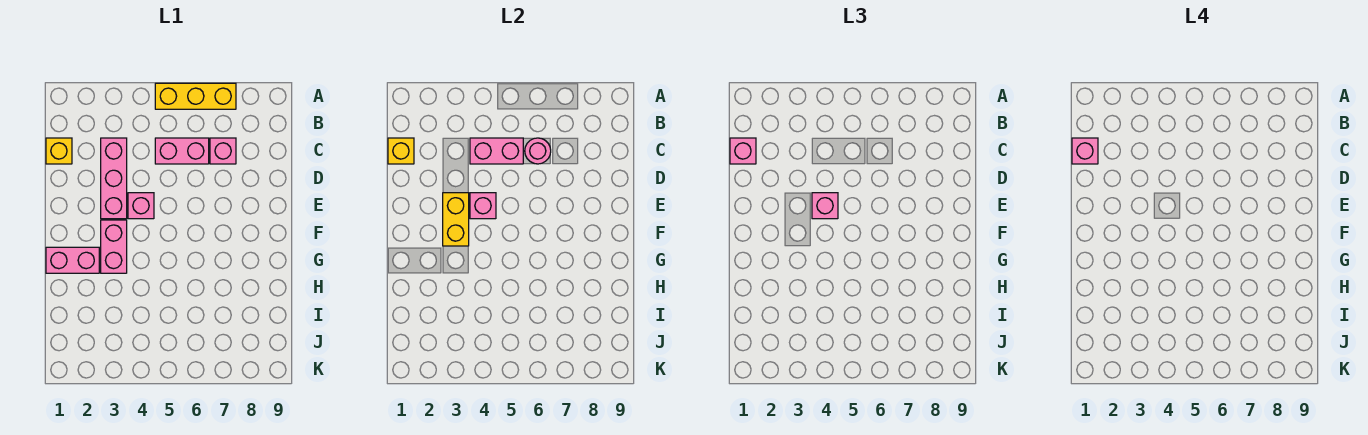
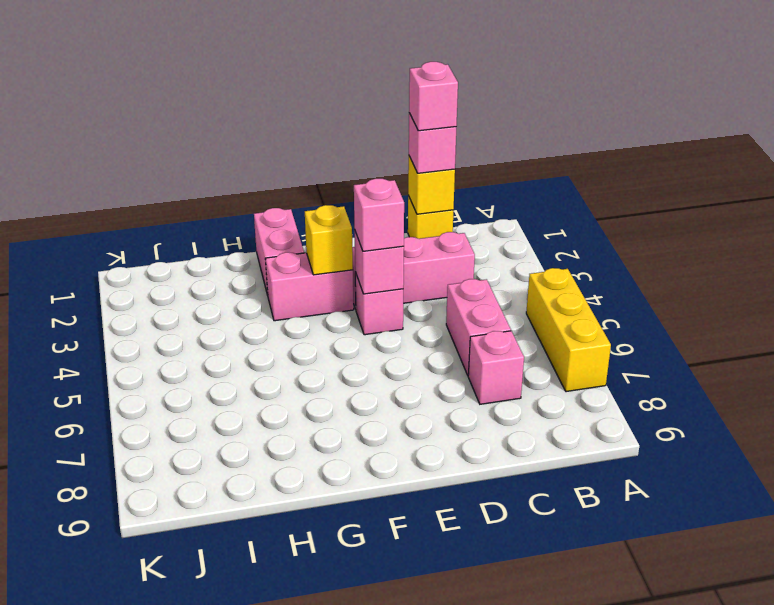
pink brick C4:C5 level 2 -> none
pink round brick C6 level 2 -> none
yellow brick E3:F3 level 2 -> yellow brick F3 level 2

